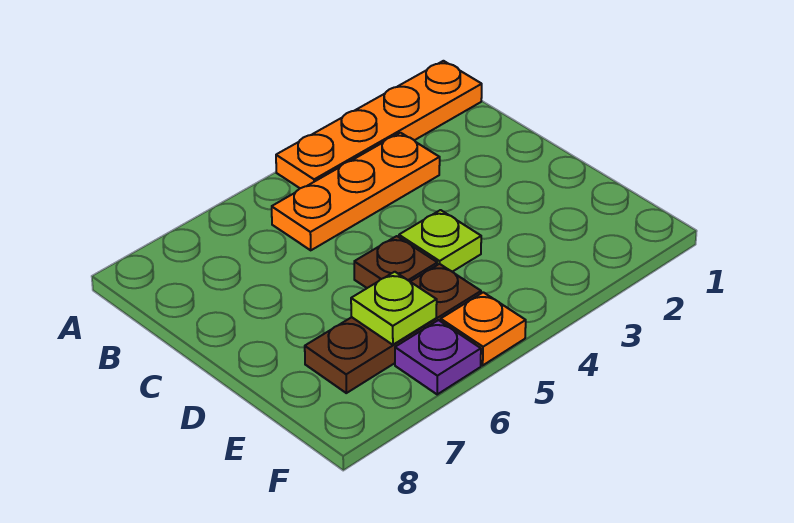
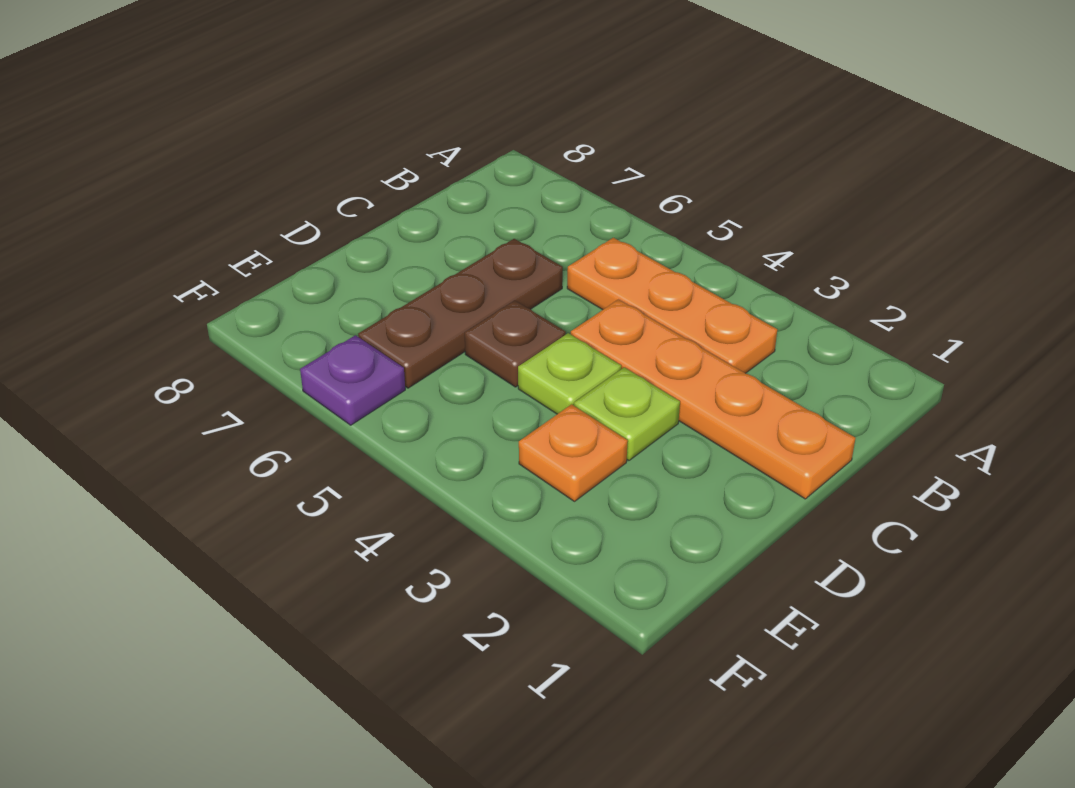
orange plate A1:A4 level 1 -> orange plate C1:C4 level 1
brown plate E5:E7 level 1 -> brown plate C6:E6 level 1
lime plate E6 level 2 -> lime plate D3 level 1
orange plate F5 level 1 -> orange plate E3 level 1

